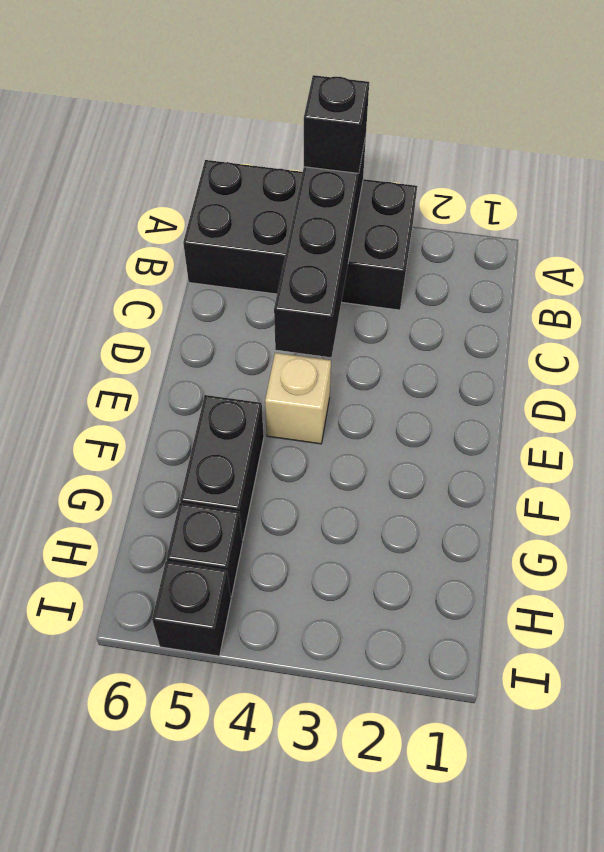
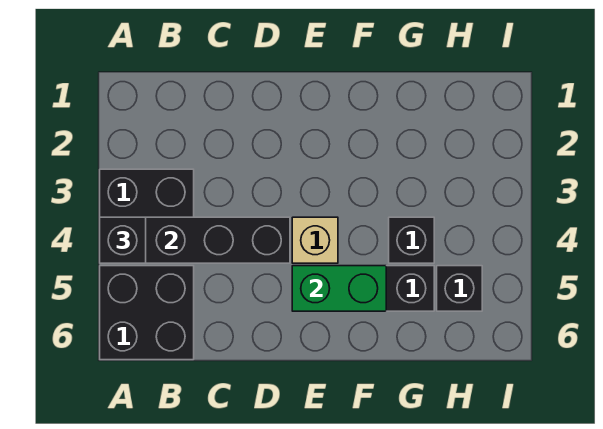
none -> green brick E5:F5 level 2
black brick I5 level 1 -> black brick G4 level 1

